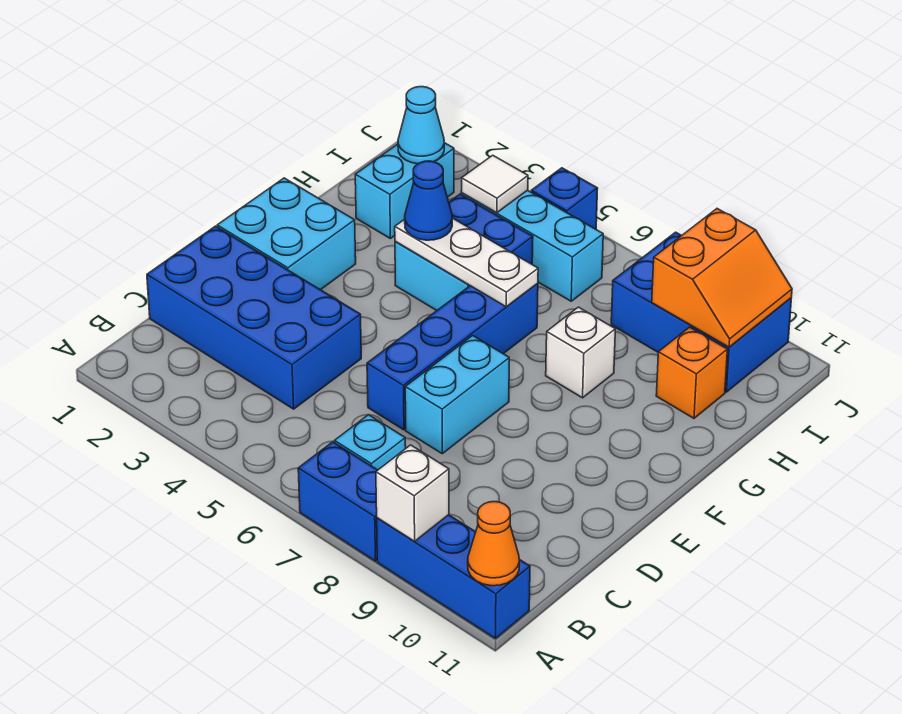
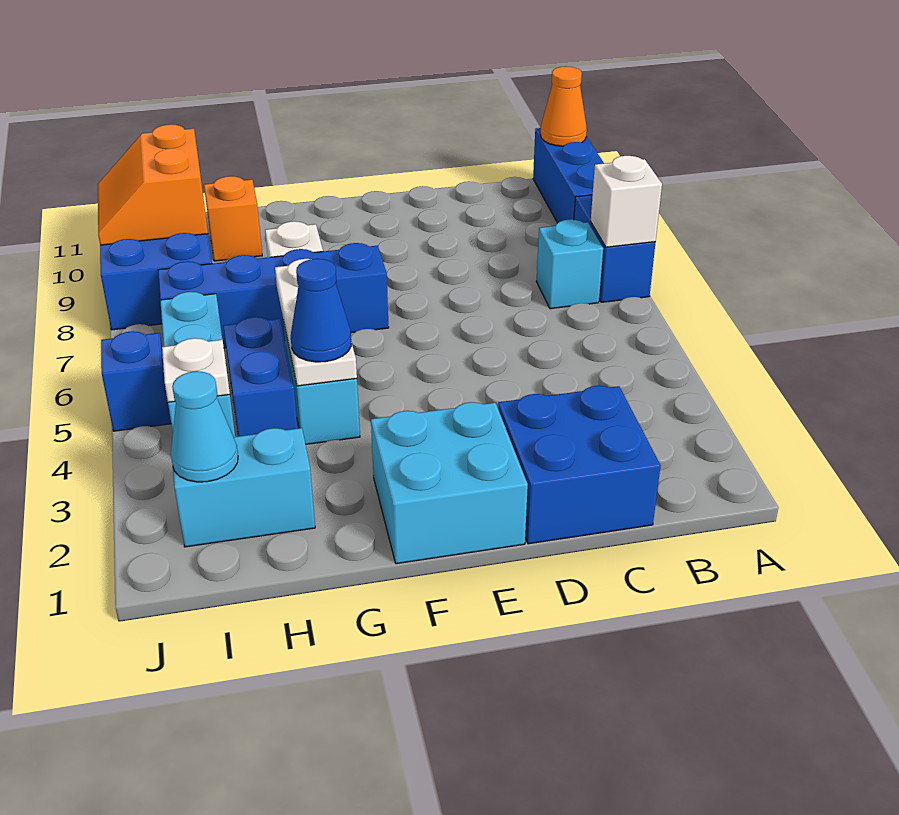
white brick A9 level 2 -> white brick A7 level 2
blue brick C1:D4 level 1 -> blue brick C1:D2 level 1
blue brick D6:G6 level 1 -> blue brick F7:I7 level 1
cyan brick D7:E7 level 1 -> none
white tile I4 level 2 -> white plate I4 level 2
orange slope I9:J10 level 2 top 9 -> orange slope I9:J10 level 2 top I

